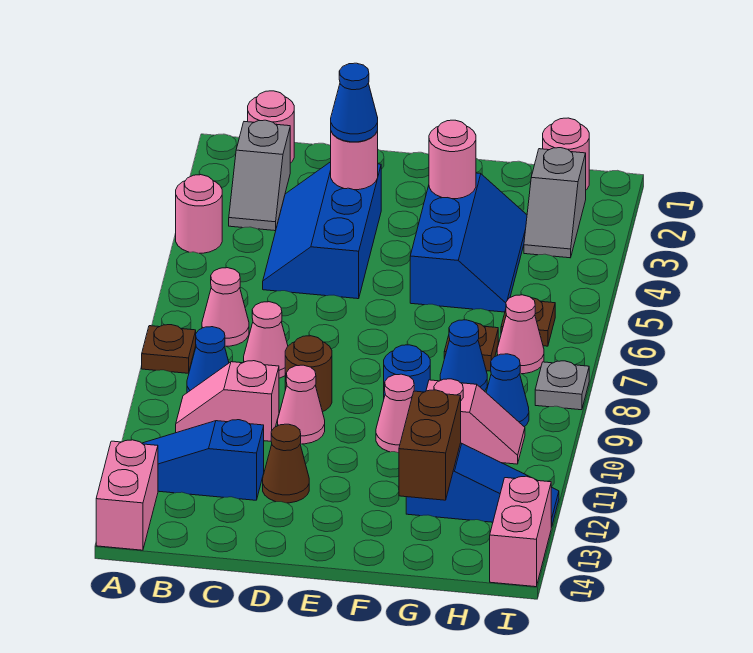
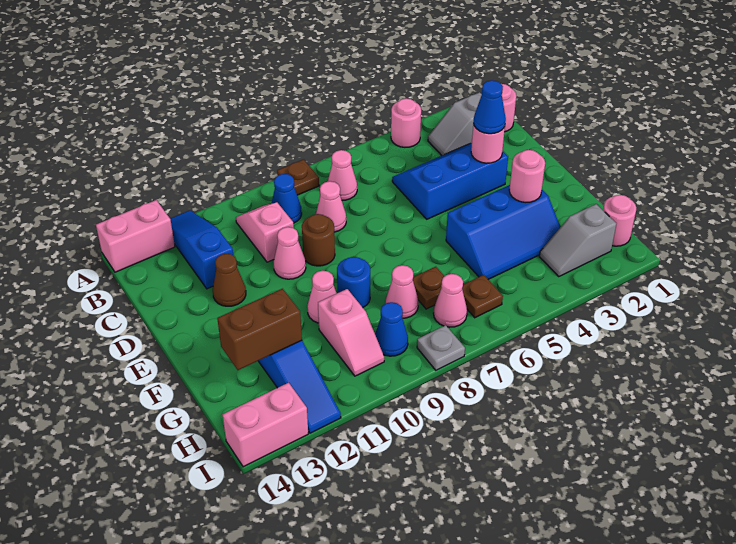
blue cone G8 level 1 -> pink cone G8 level 1

